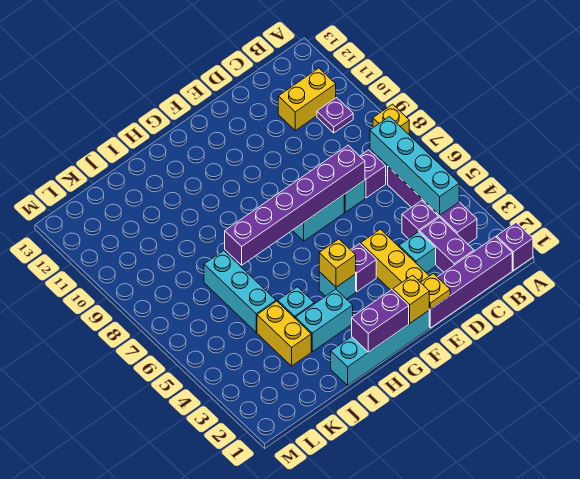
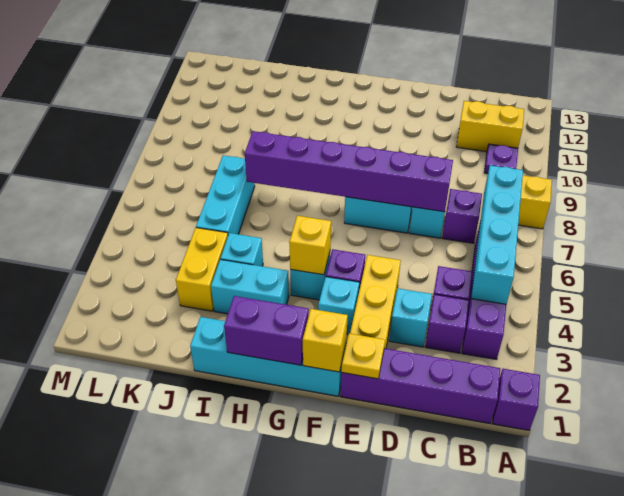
purple brick C2:C3 level 1 -> purple brick C3 level 1
none -> cyan brick F3 level 1

